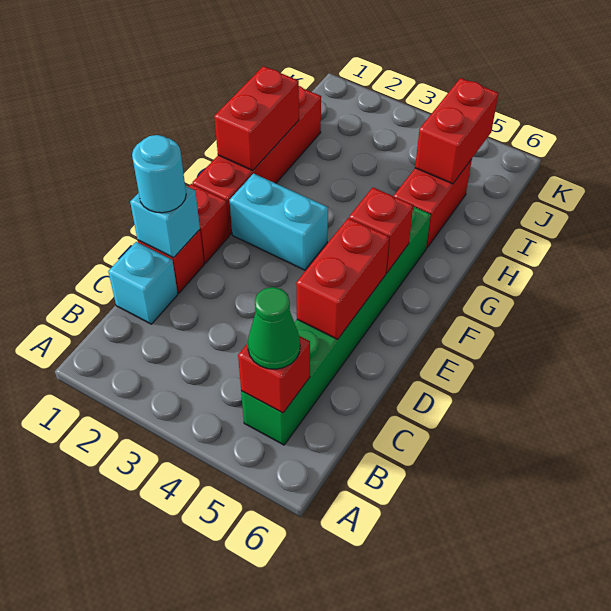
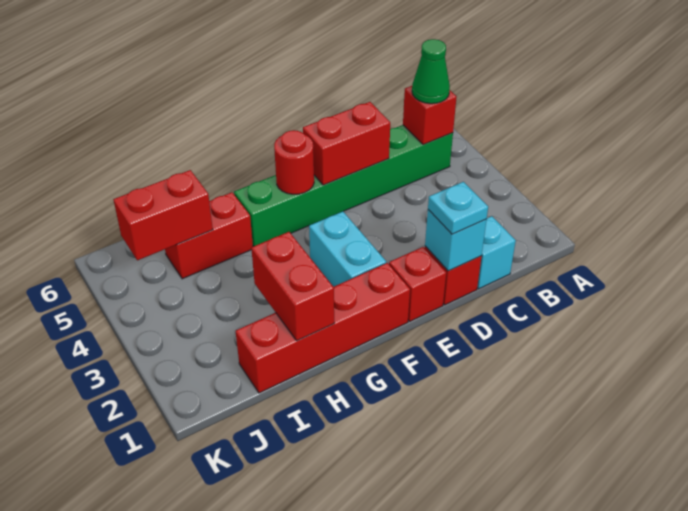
cyan round brick D1 level 3 -> cyan plate D1 level 3
red brick F5 level 2 -> red round brick F5 level 2
red brick G1:H1 level 2 -> red brick H1:H2 level 2

